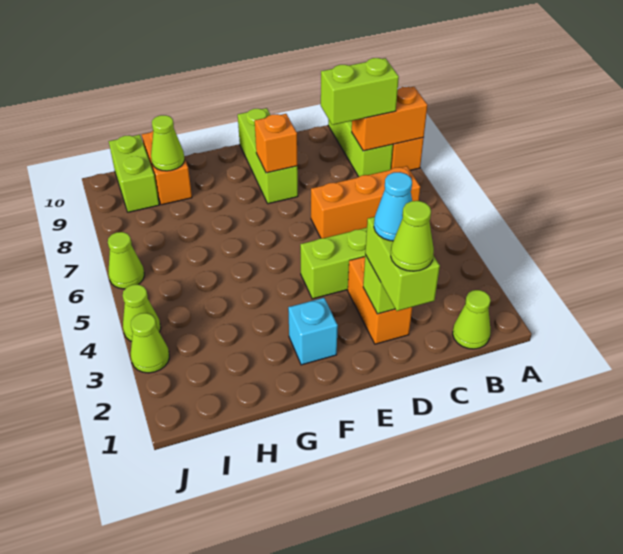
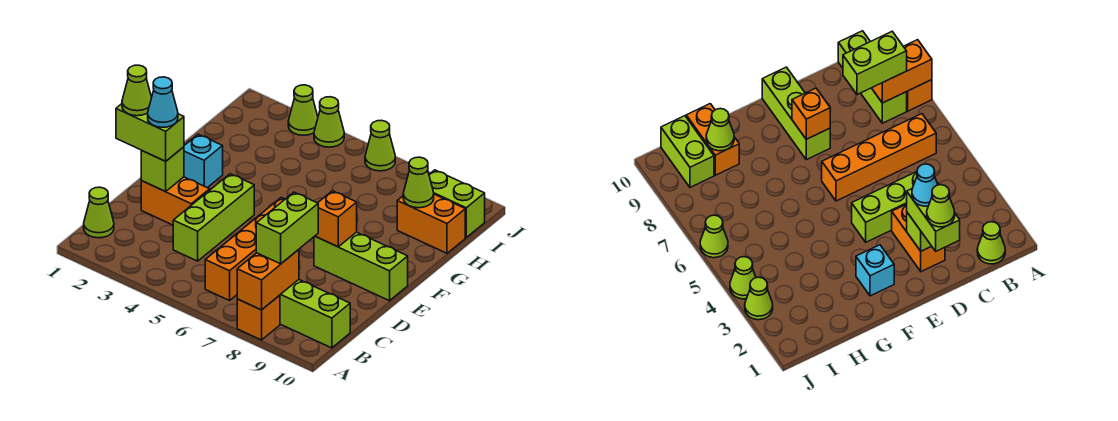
orange brick B6:D6 level 1 -> orange brick B6:E6 level 1

